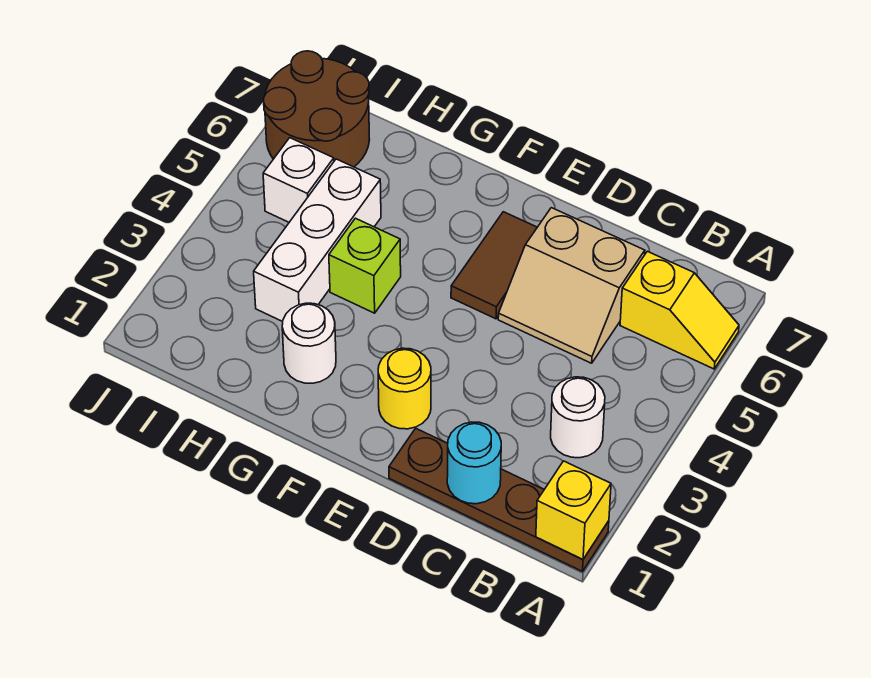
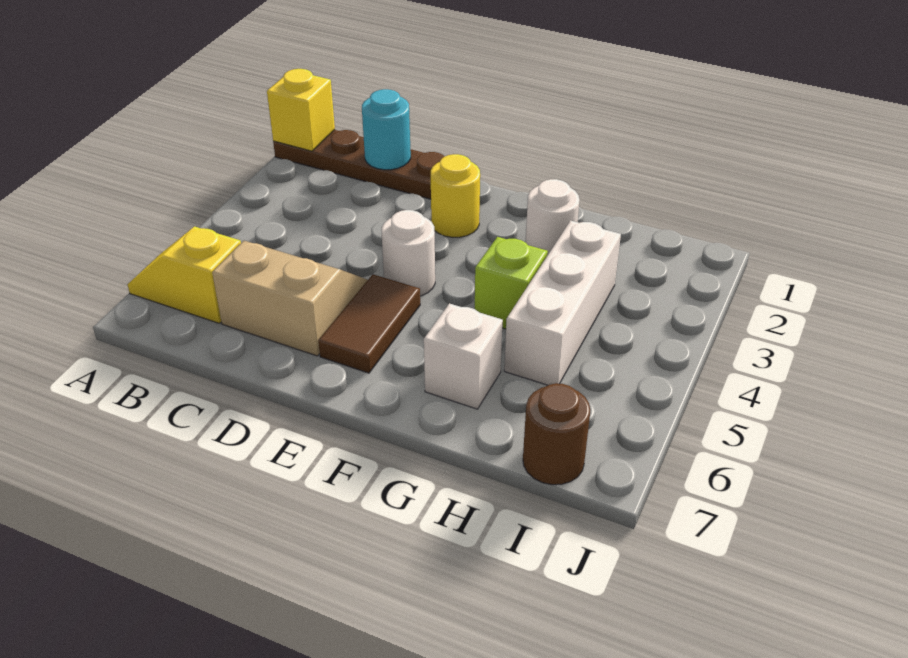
white round brick B3 level 1 -> white round brick E4 level 1
white brick I5 level 1 -> white brick G6 level 1
brown round brick I6:J7 level 1 -> brown round brick I7 level 1

